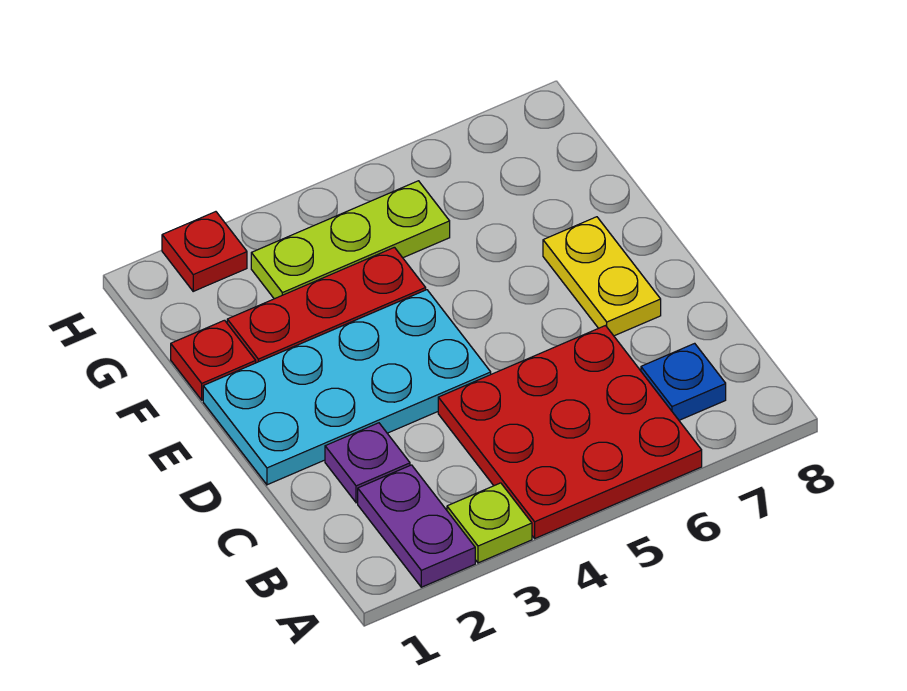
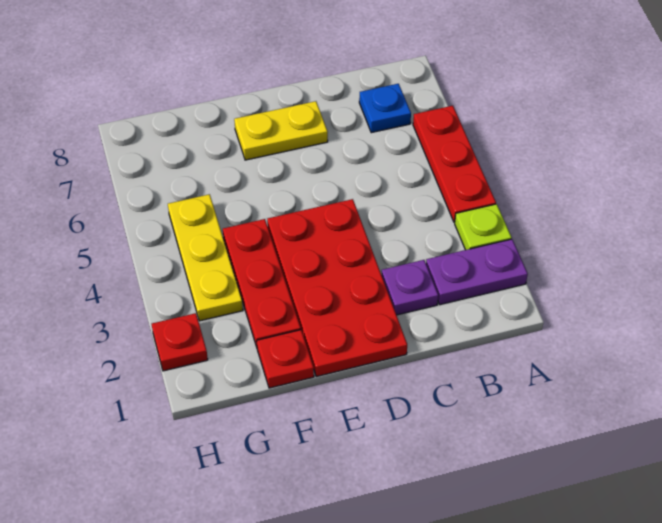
red plate A4:C6 level 1 -> red plate A4:A6 level 1
cyan plate D1:E4 level 1 -> red plate D1:E4 level 1
lime plate G3:G5 level 1 -> yellow plate G3:G5 level 1

